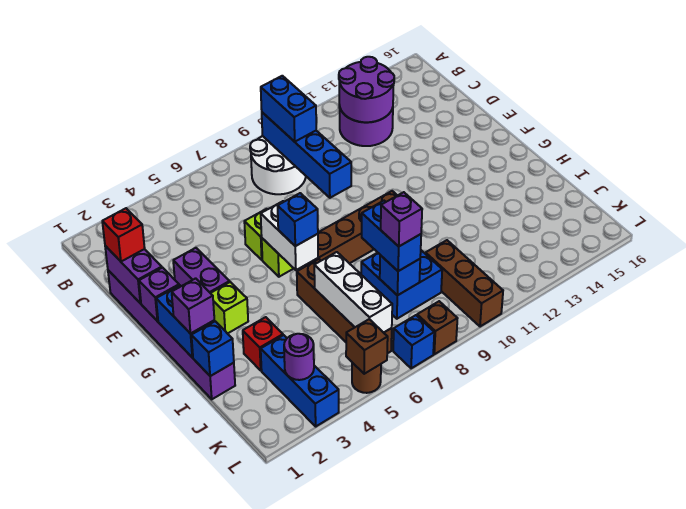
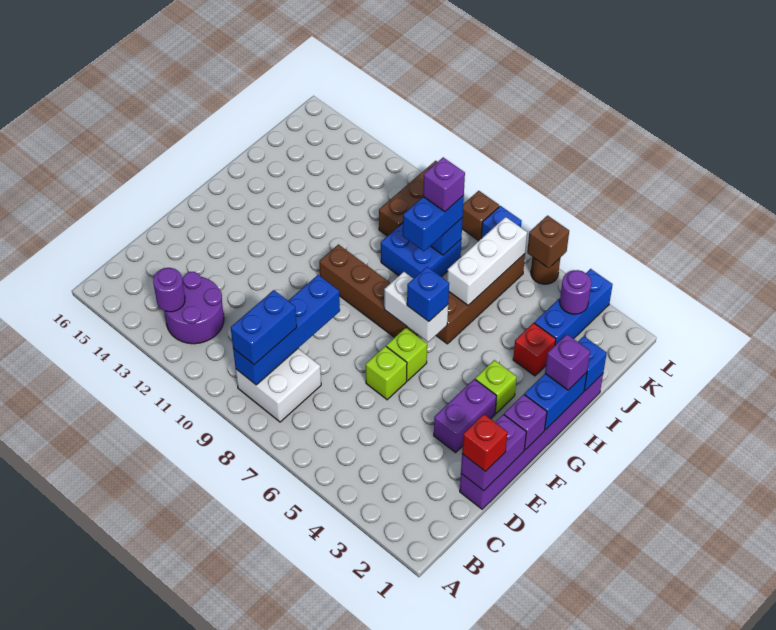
white round brick B8:C9 level 1 -> white brick B8:C9 level 1
purple round brick B12:C13 level 2 -> purple round brick B13 level 2
white brick F6:G6 level 2 -> white brick G6:G7 level 2

